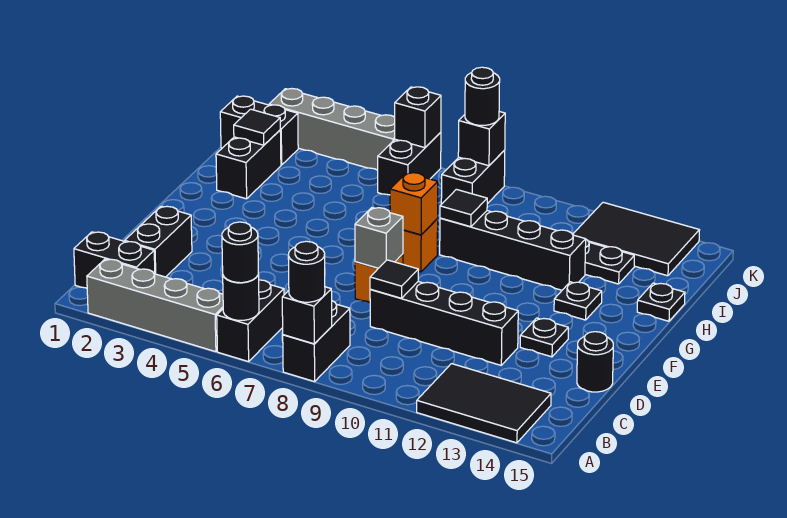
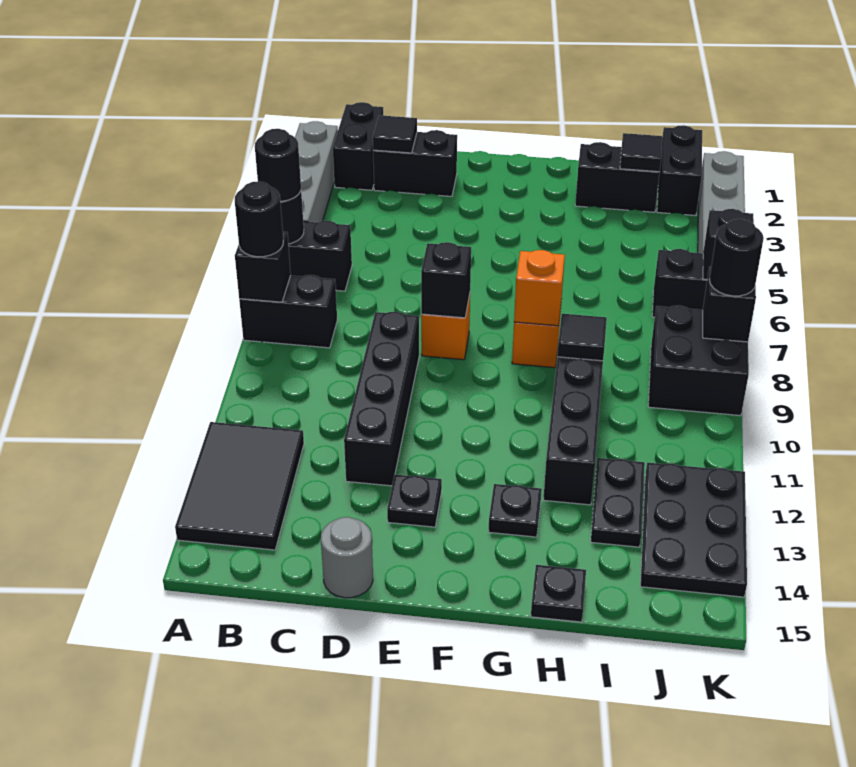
black tile D9 level 2 -> black tile C2 level 2
black round brick D15 level 1 -> grey round brick D15 level 1
grey brick E8 level 2 -> black brick E8 level 2
black brick J8:K8 level 1 -> black brick J8:K9 level 1
black tile J12:K14 level 1 -> black plate J12:K14 level 1

